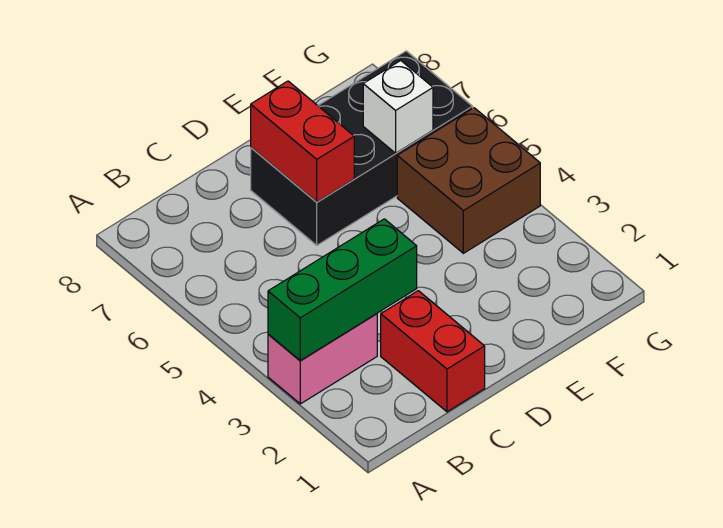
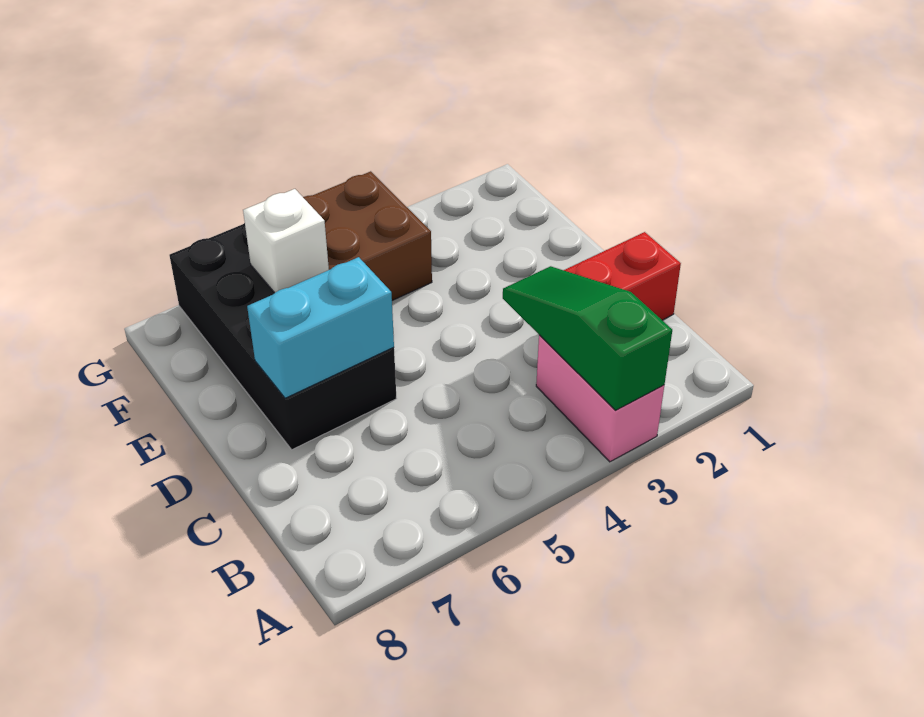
green brick A3:C3 level 2 -> green slope A3:C3 level 2 top A
red brick D6:D7 level 2 -> cyan brick D6:D7 level 2

